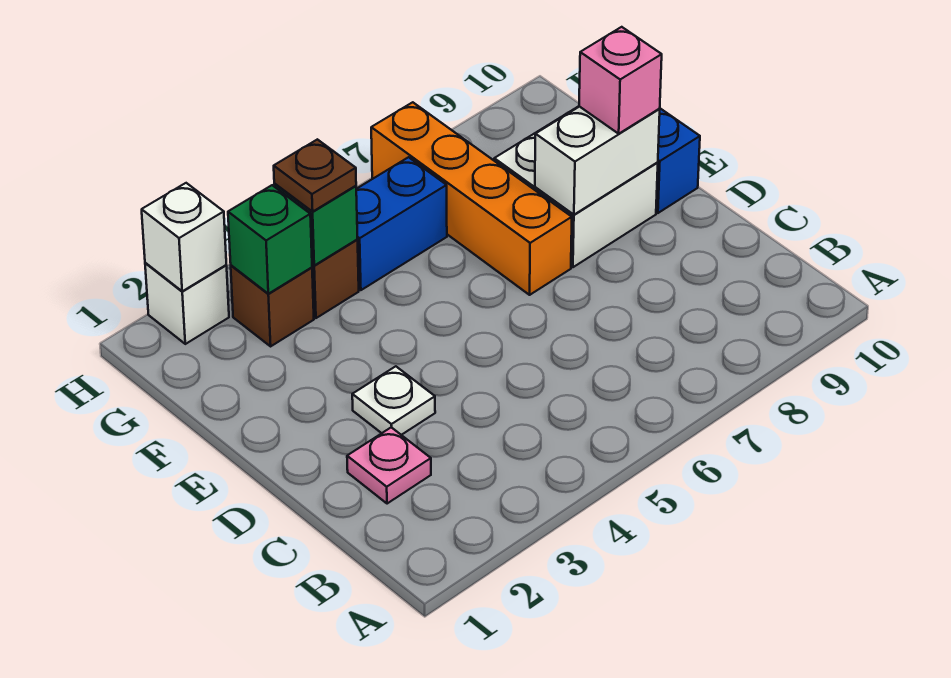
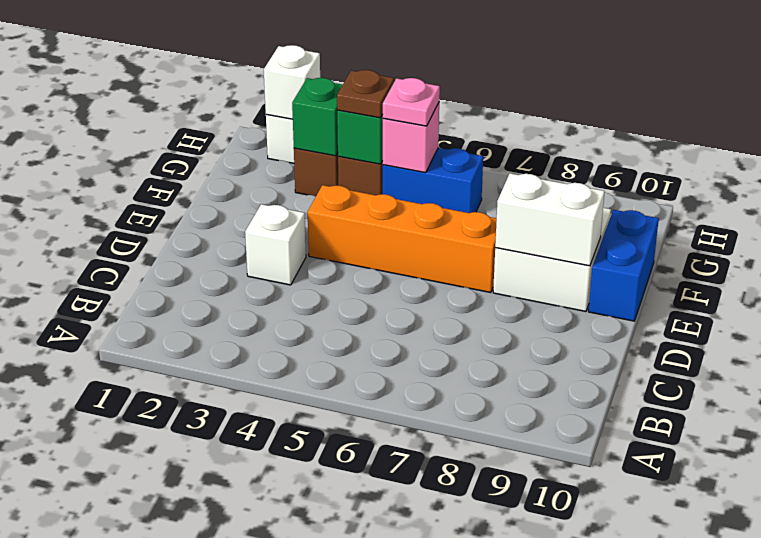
pink plate C2 level 1 -> pink plate G5 level 3
white plate D3 level 1 -> white brick D3 level 1
orange brick E7:H7 level 1 -> orange brick E4:E7 level 1
pink brick E9 level 3 -> pink brick G5 level 2

